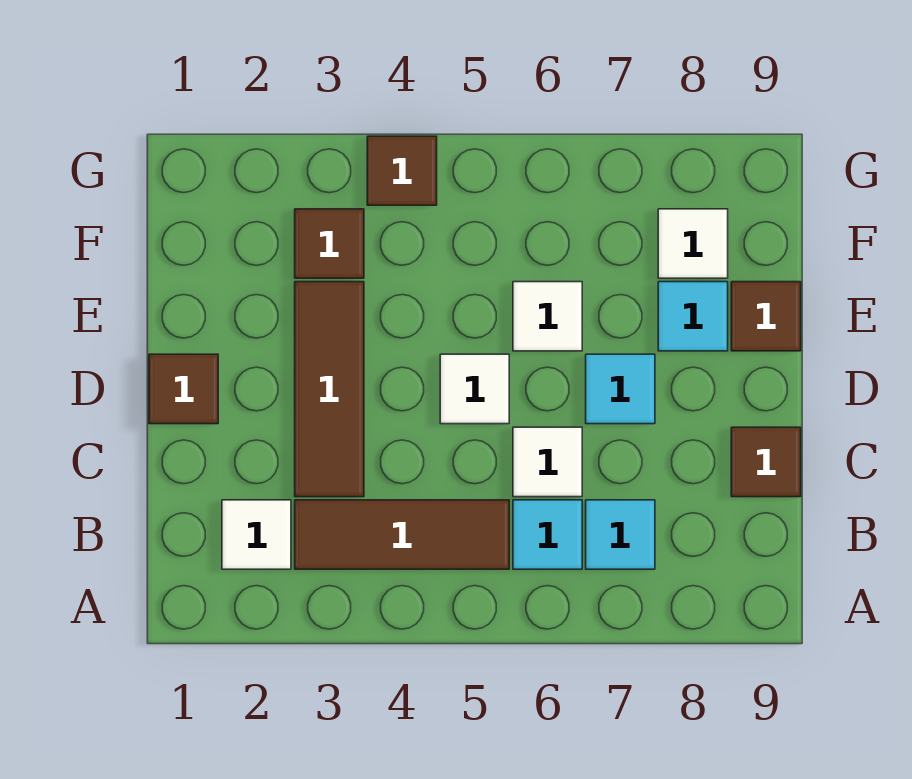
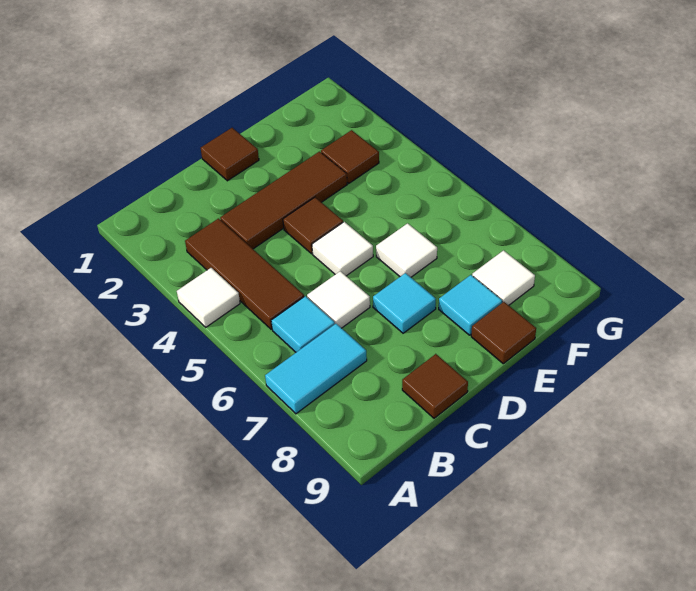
white tile B2 level 1 -> white tile A4 level 1
cyan tile B7 level 1 -> cyan tile A7:B7 level 1
brown tile G4 level 1 -> brown tile D4 level 1

